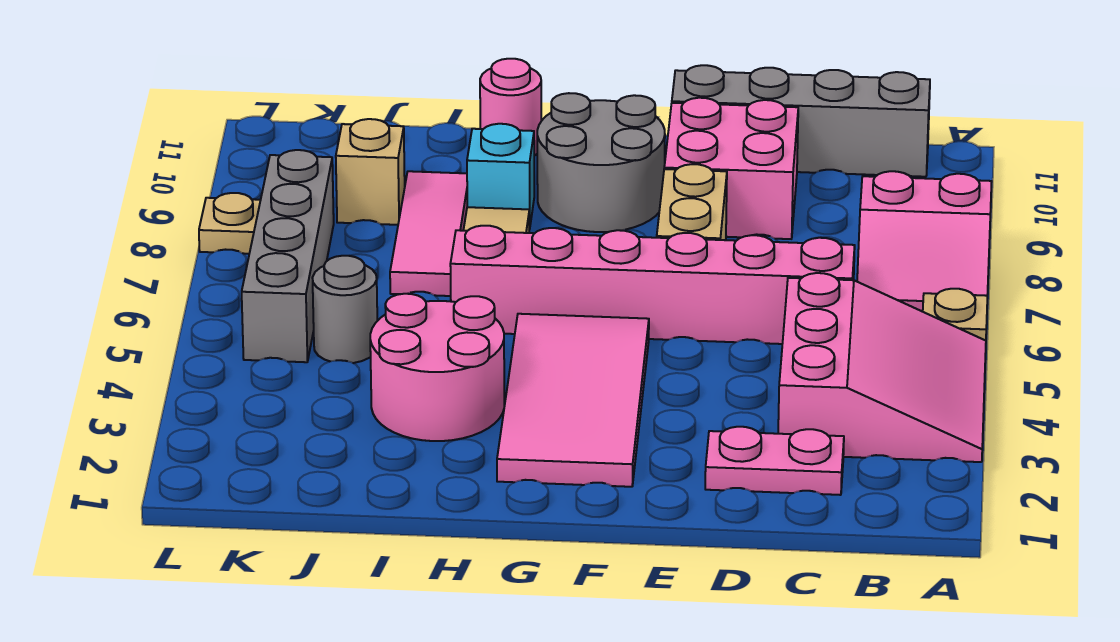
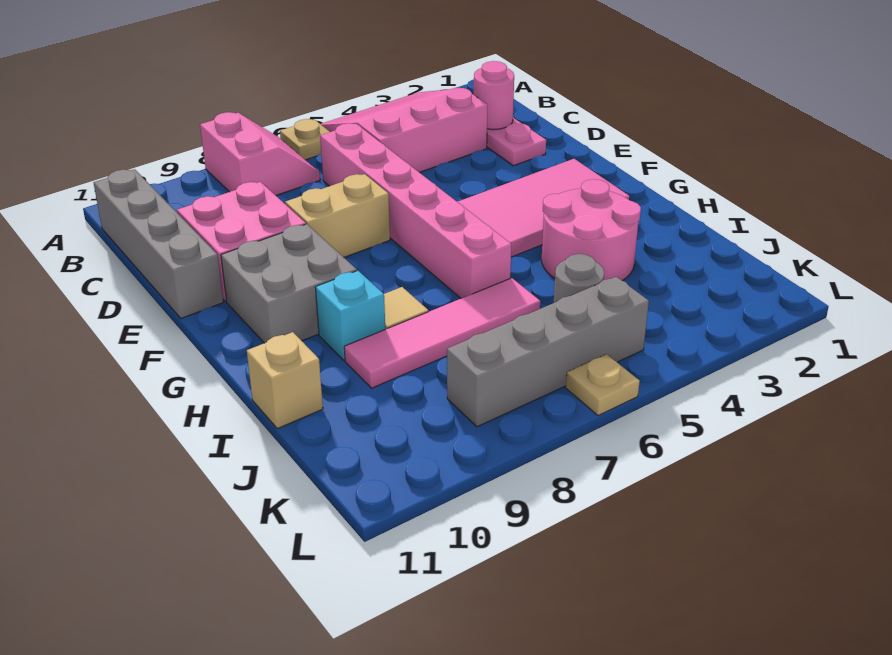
grey round brick F9:G10 level 1 -> grey brick F9:G10 level 1
pink round brick H11 level 1 -> pink round brick C2 level 2
pink tile I7:I9 level 1 -> pink tile I6:I9 level 1
tan brick J9 level 1 -> tan brick I11 level 1
tan plate L8 level 1 -> tan plate L6 level 1

